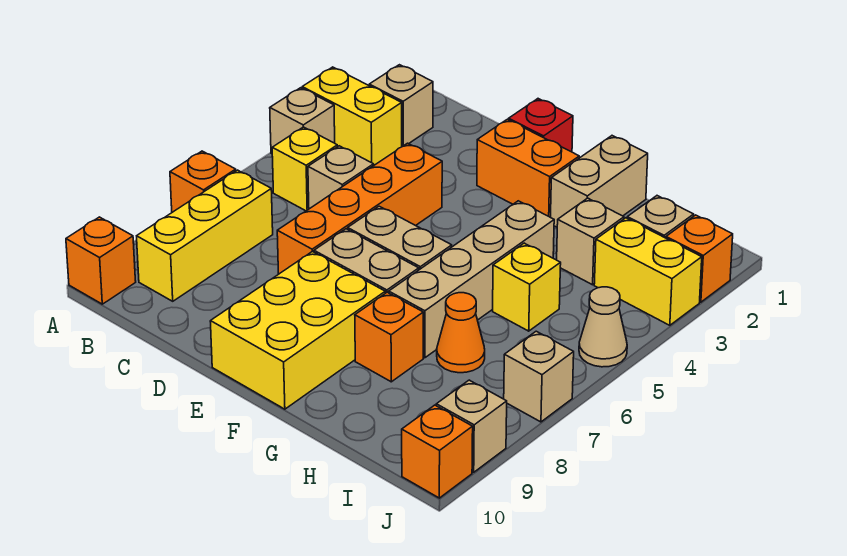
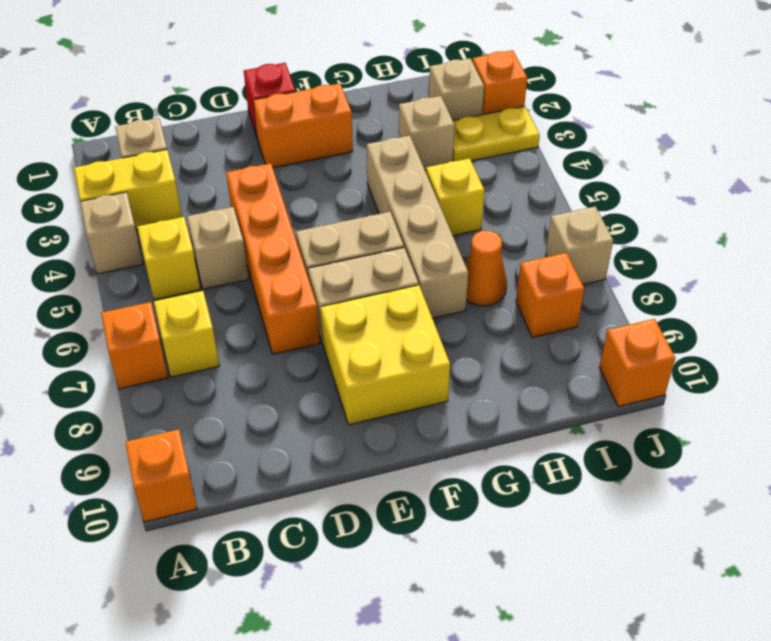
yellow brick B7:B9 level 1 -> yellow brick B7 level 1
yellow brick E8:F10 level 1 -> yellow brick E8:F9 level 1
tan brick G1:G2 level 1 -> none
orange brick G8 level 1 -> orange brick I8 level 1
yellow brick I3:J3 level 1 -> yellow plate I3:J3 level 1
tan cone J5 level 1 -> none
tan brick J9 level 1 -> none

